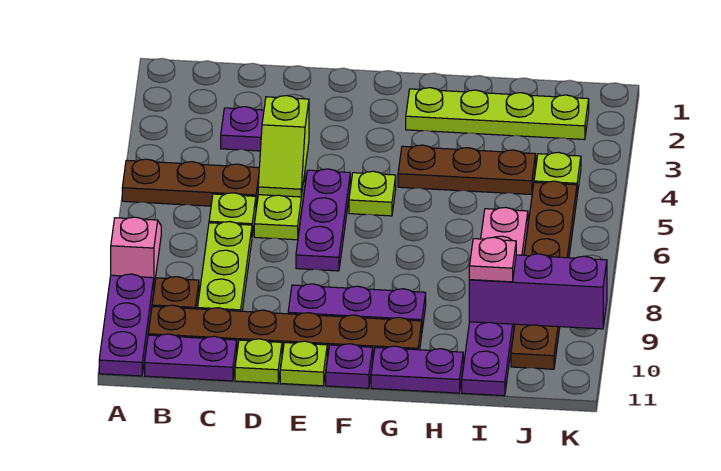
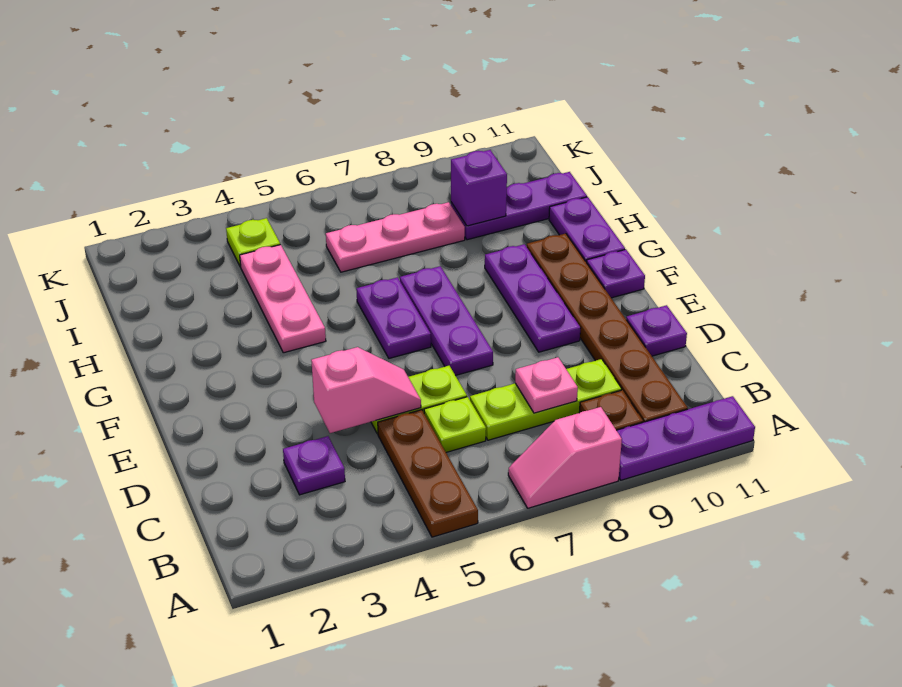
purple plate B11:C11 level 1 -> purple plate F6:G6 level 1
lime slope D4:D5 level 2 top 4 -> pink slope D4:D5 level 2 top 4
lime plate D11 level 1 -> purple plate D11 level 1
purple plate E5:E7 level 1 -> purple plate E7:G7 level 1
lime plate E11 level 1 -> none
lime plate F5 level 1 -> none
lime plate G2:J2 level 1 -> none
brown plate G4:I4 level 1 -> pink plate G4:I4 level 1
purple brick I9:K9 level 2 -> purple brick I9 level 2
pink plate I9 level 3 -> pink plate C8 level 2
brown plate J5:J10 level 1 -> none

